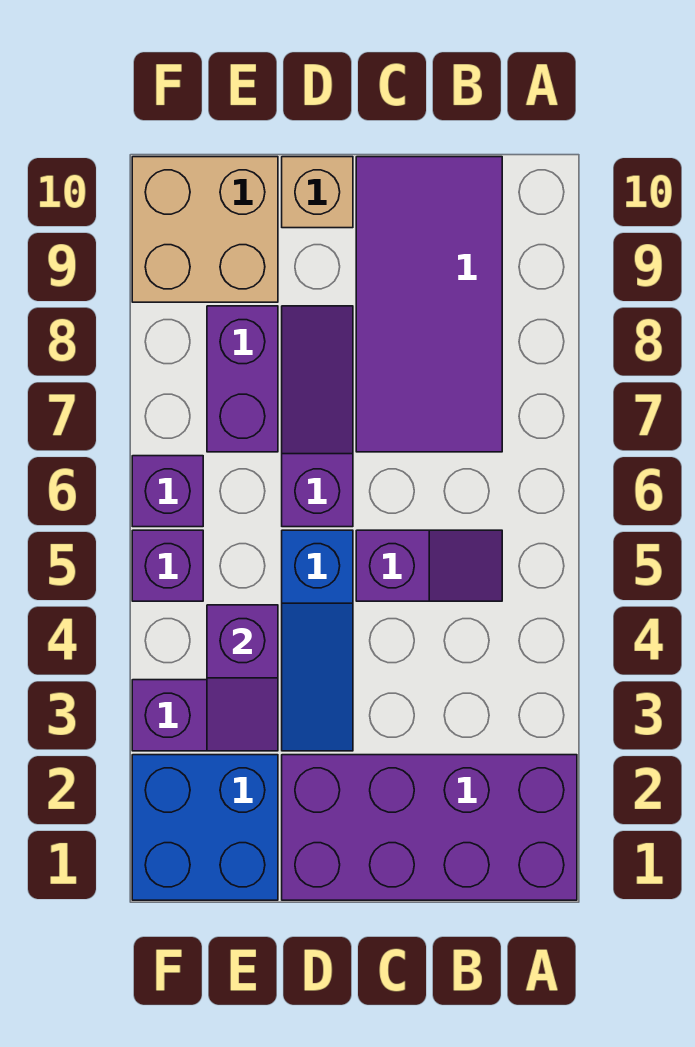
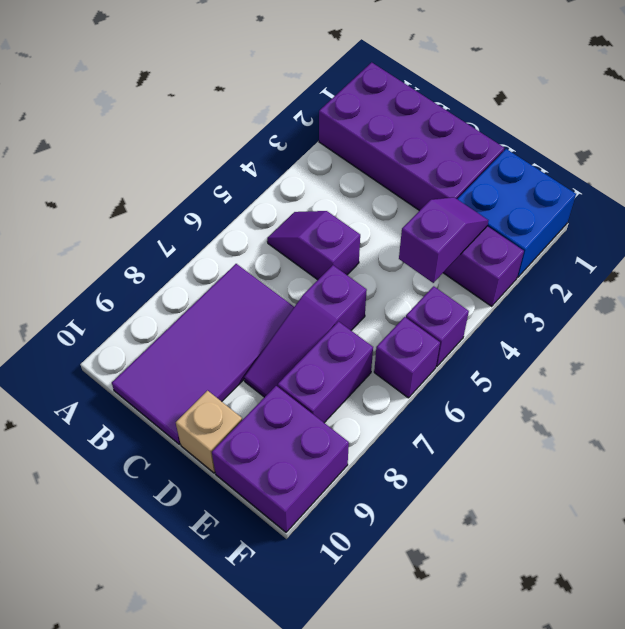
blue slope D3:D5 level 1 top 5 -> none
tan brick E9:F10 level 1 -> purple brick E9:F10 level 1

